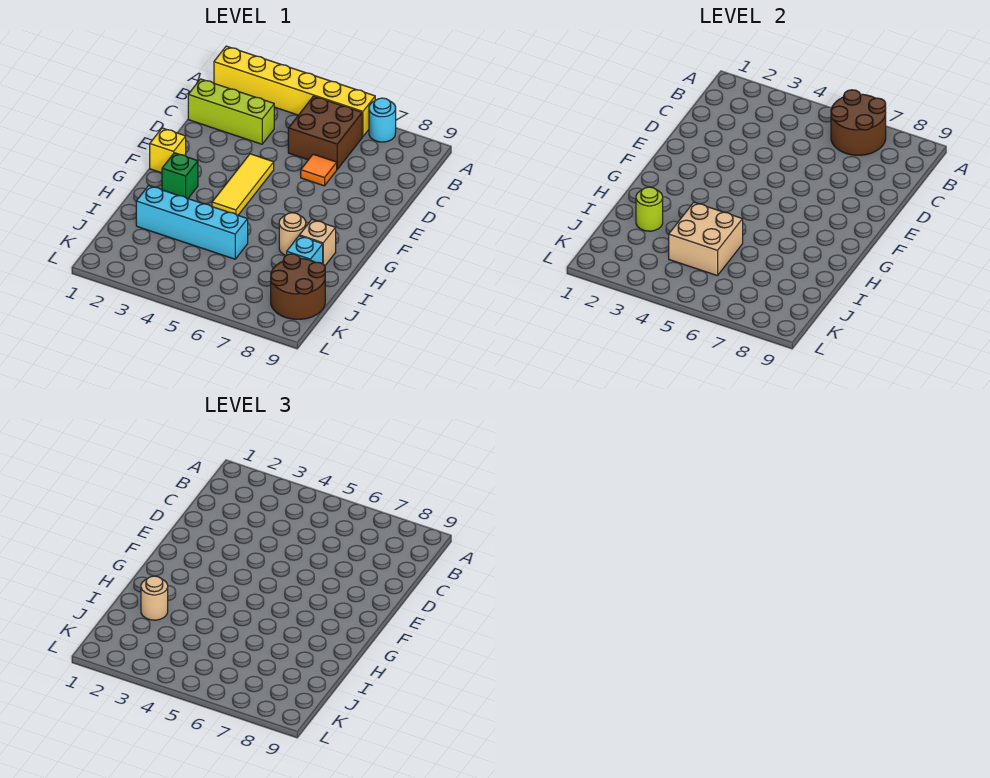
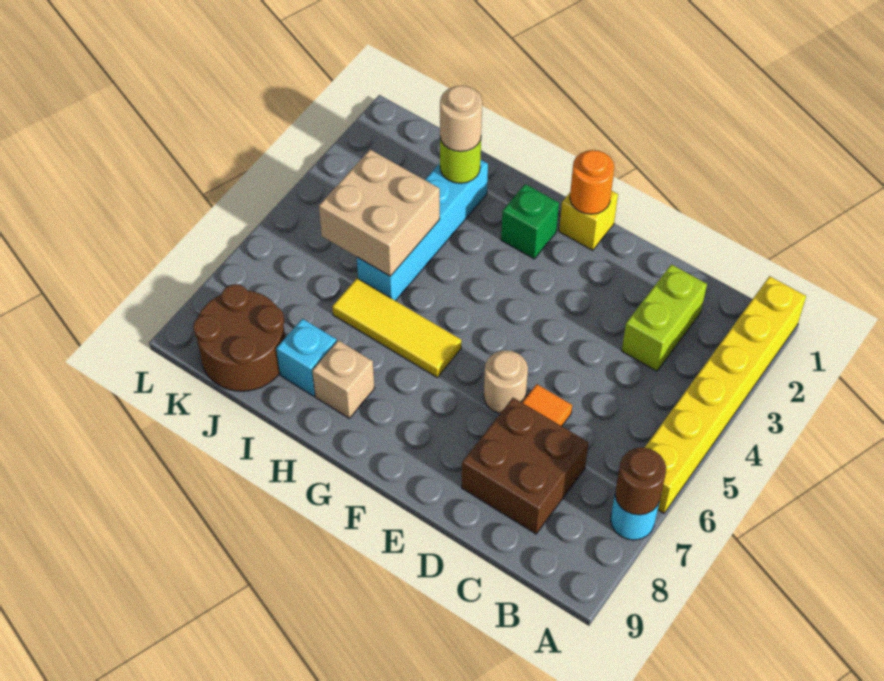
brown round brick A6:B7 level 2 -> brown round brick A7 level 2
brown brick B5:C6 level 1 -> brown brick C7:D8 level 1
lime brick C1:C3 level 1 -> lime brick C2:C3 level 1
yellow tile E4:G4 level 1 -> yellow tile G6:I6 level 1
none -> orange round brick F1 level 2
tan round brick H7 level 1 -> tan round brick E6 level 1

